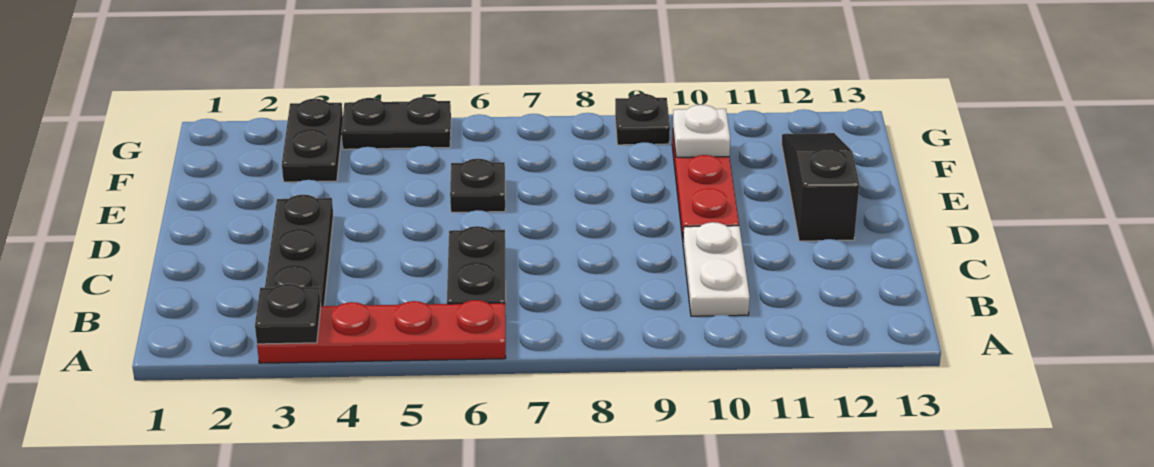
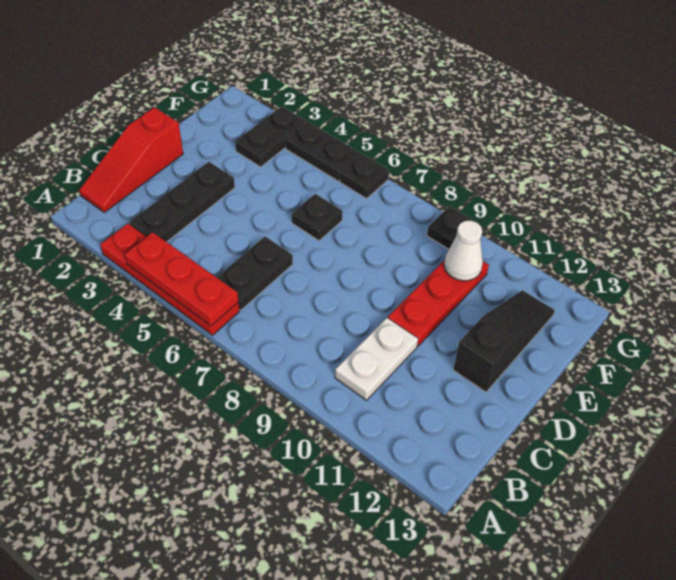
black plate A3 level 2 -> black plate G6 level 1
none -> red plate A4:A6 level 2
none -> red slope B1:D1 level 1 top D
white plate F10 level 2 -> white cone F10 level 2

